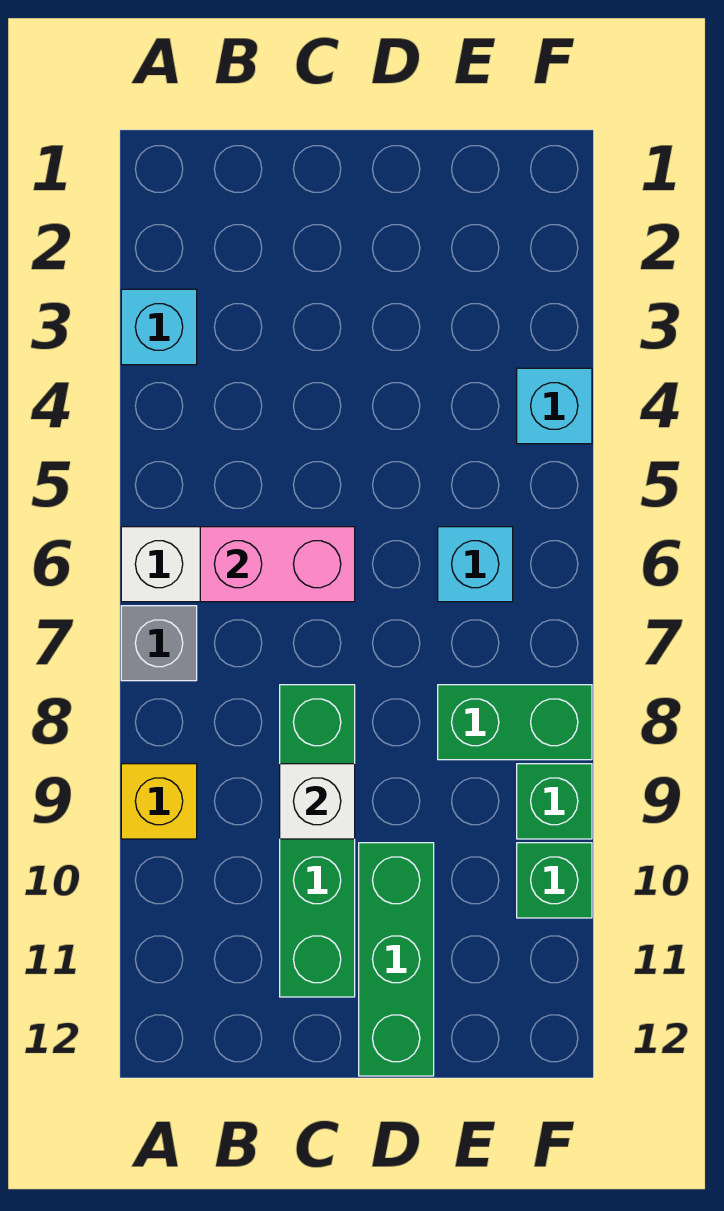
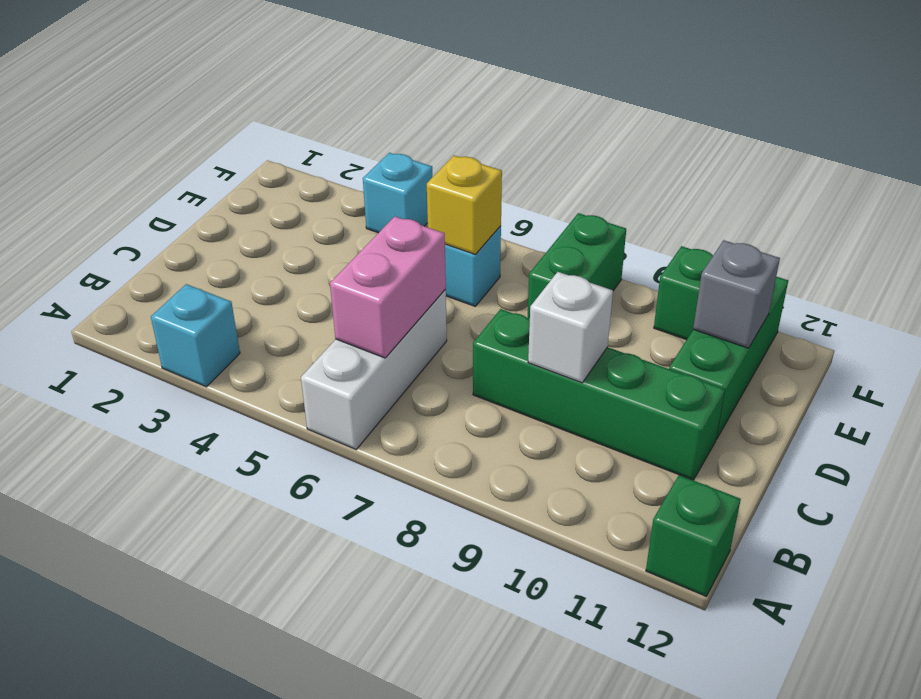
grey brick A7 level 1 -> grey brick E11 level 2
yellow brick A9 level 1 -> yellow brick E6 level 2
green brick D10:D12 level 1 -> green brick D11:F11 level 1
green brick F9 level 1 -> green brick A12 level 1

